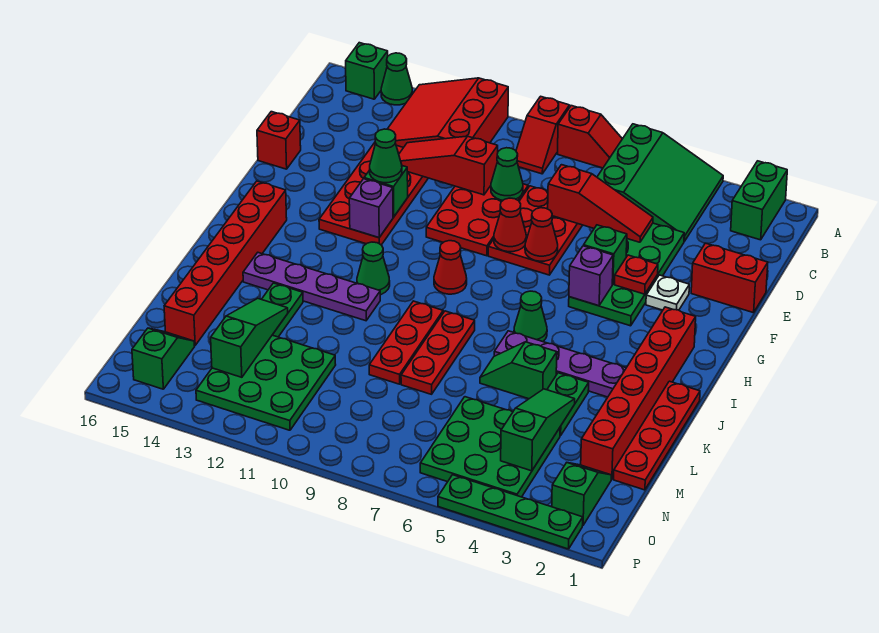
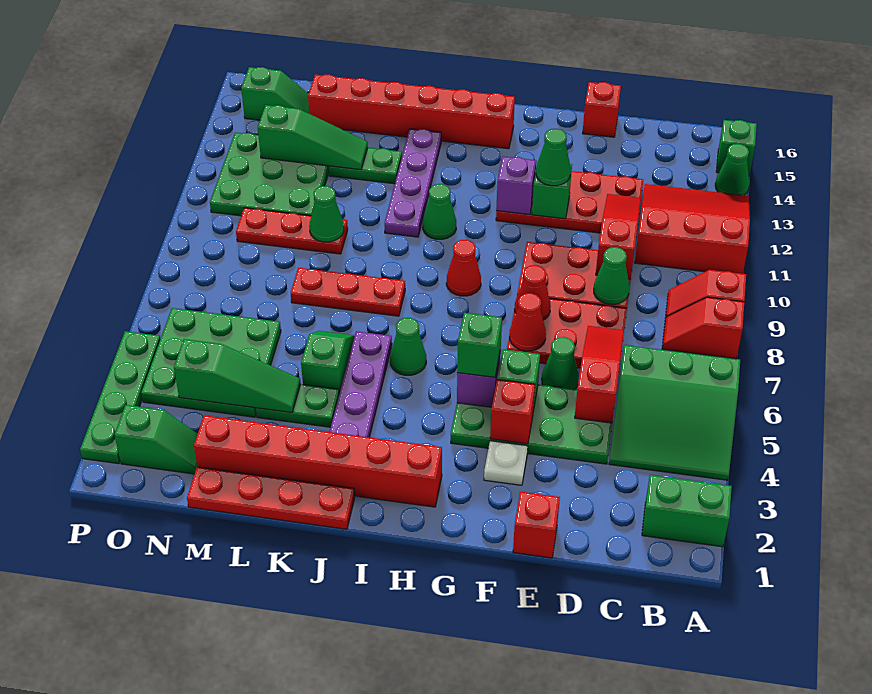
red slope A7:A8 level 1 top 8 -> red slope A8:B8 level 1 top A
red slope D5:D7 level 2 top 7 -> red slope D5:D7 level 2 top 5
red brick E1:E2 level 1 -> red brick E1 level 1
none -> green cone E6 level 1
red plate F4 level 2 -> red brick F4 level 2
none -> green brick G5 level 3
red plate J9:L9 level 1 -> red plate L10:N10 level 1
none -> green cone L10 level 2

